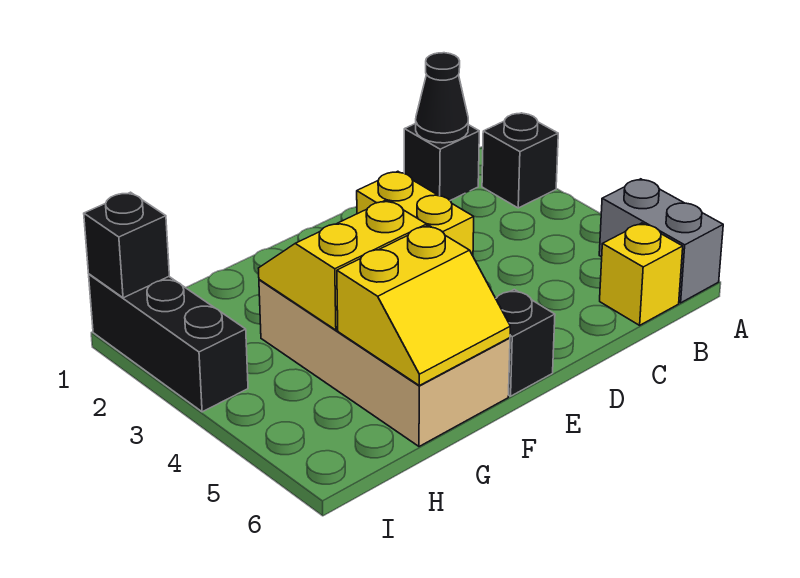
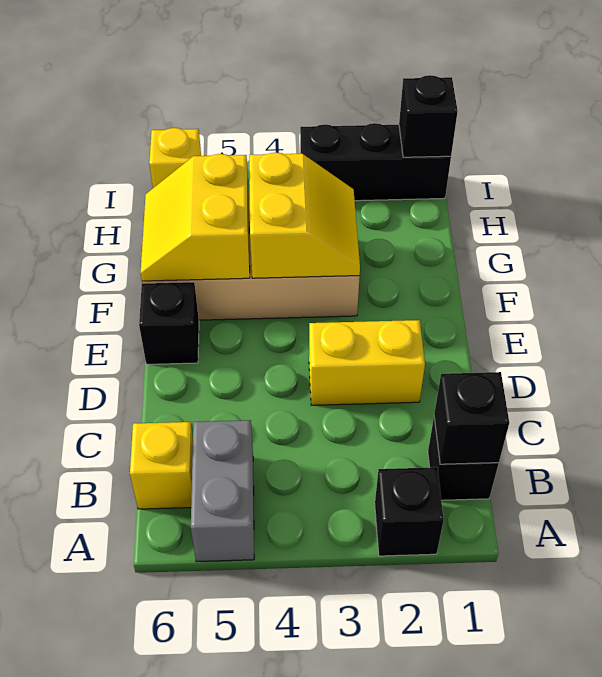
grey brick A5:A6 level 1 -> grey brick A5:B5 level 1
black cone B1 level 2 -> black brick B1 level 2
none -> yellow brick I6 level 1

